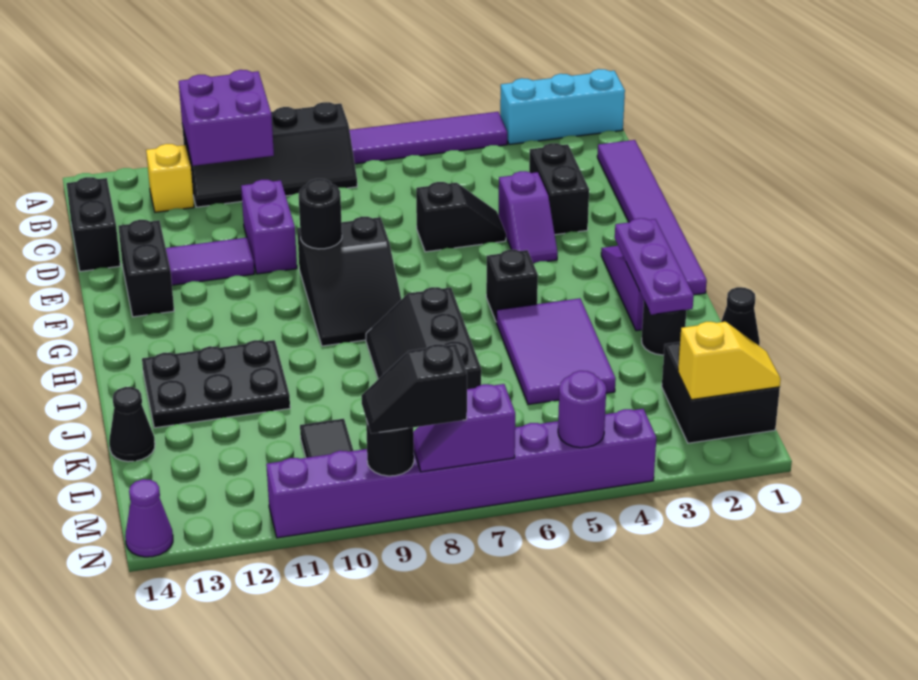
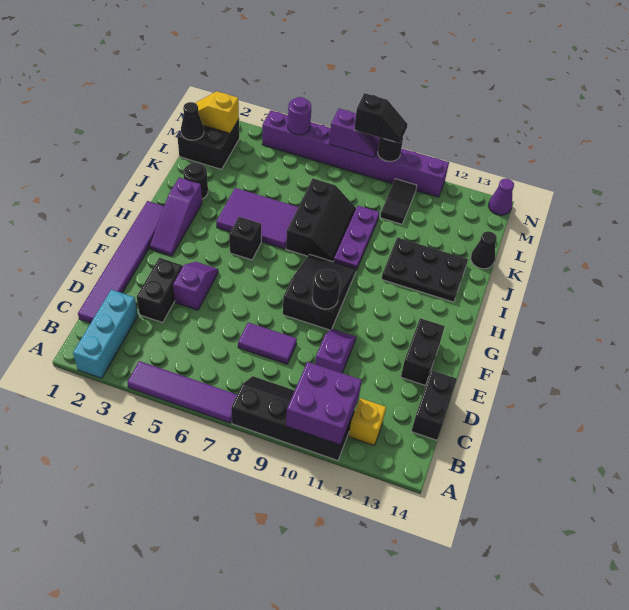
cyan brick A1:A3 level 1 -> cyan brick A2:C2 level 1
purple brick D10:E10 level 1 -> purple slope D10:E10 level 1 top D
black slope E5:E6 level 1 top 6 -> none
purple tile E11:E12 level 1 -> purple tile D7:D8 level 1
purple plate H2:J2 level 2 -> purple plate I9:K9 level 1
purple tile I4:K5 level 1 -> purple tile I4:J6 level 1

